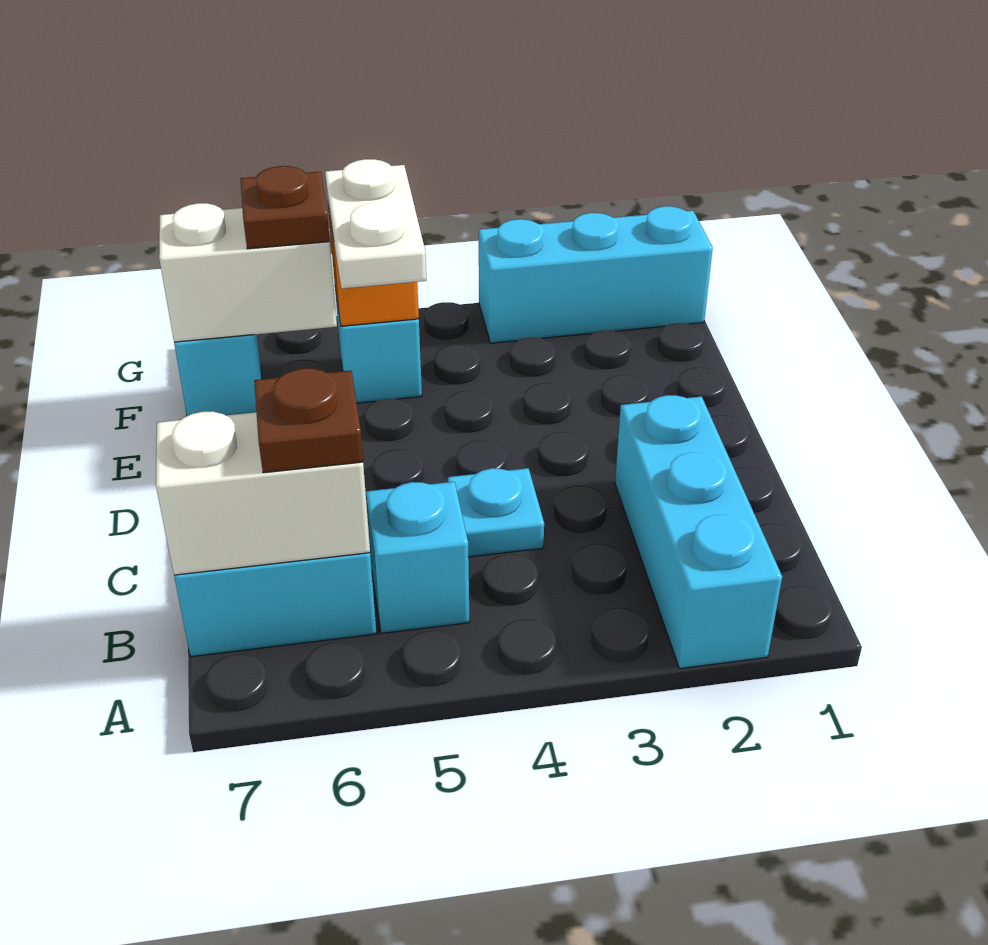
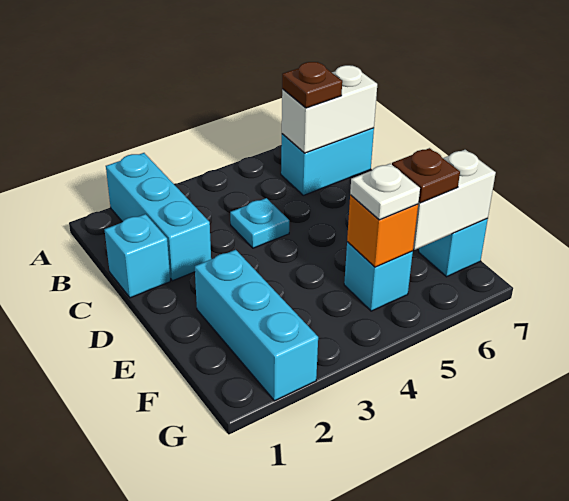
cyan brick B5 level 1 -> cyan brick C1 level 1
white plate E5:F5 level 3 -> white plate F5 level 3
cyan brick G1:G3 level 1 -> cyan brick E2:G2 level 1

